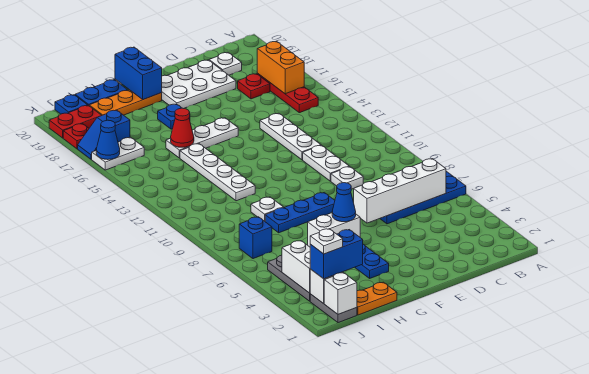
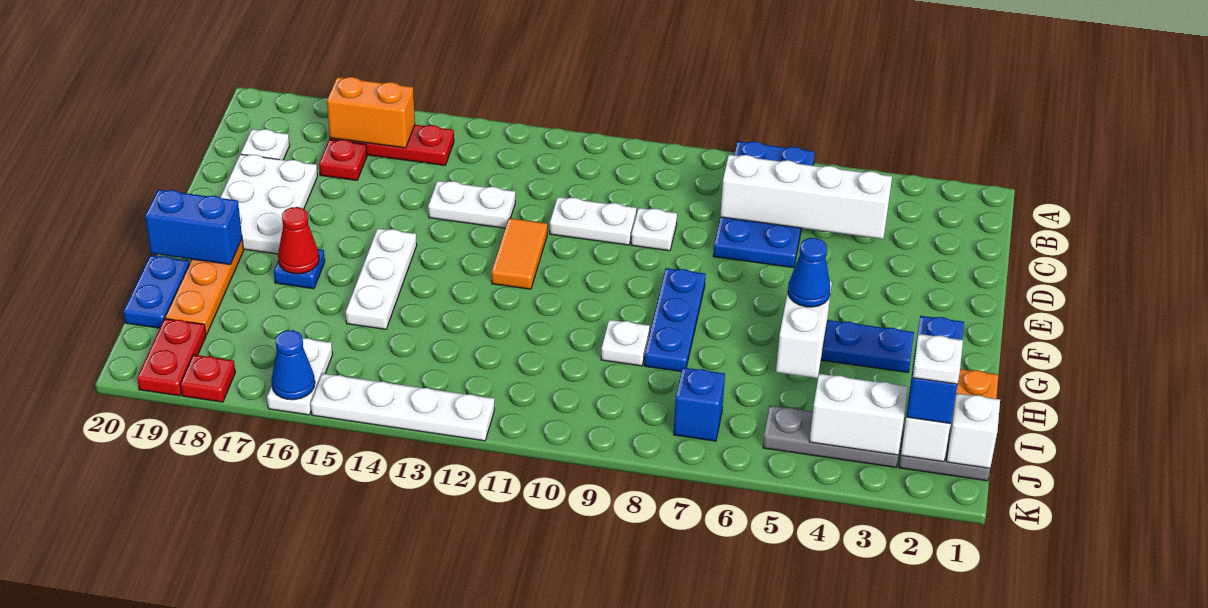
white brick B6:E6 level 2 -> white brick C4:C7 level 2
white plate D12:D14 level 1 -> white plate D13:D14 level 1
none -> orange tile E12:F12 level 1
white plate H11:H14 level 1 -> white plate K12:K15 level 1
red cone H15 level 2 -> red cone G17 level 2
blue slope J17:K17 level 1 top J -> none
blue plate J20 level 1 -> none

